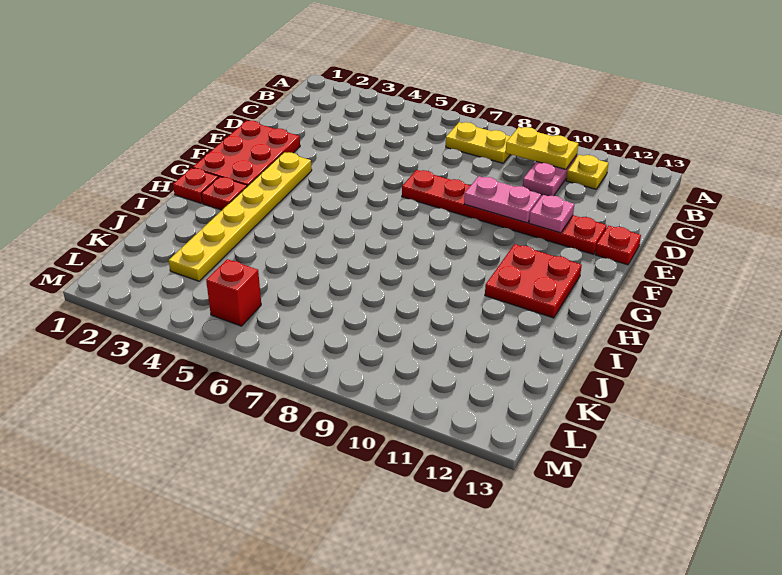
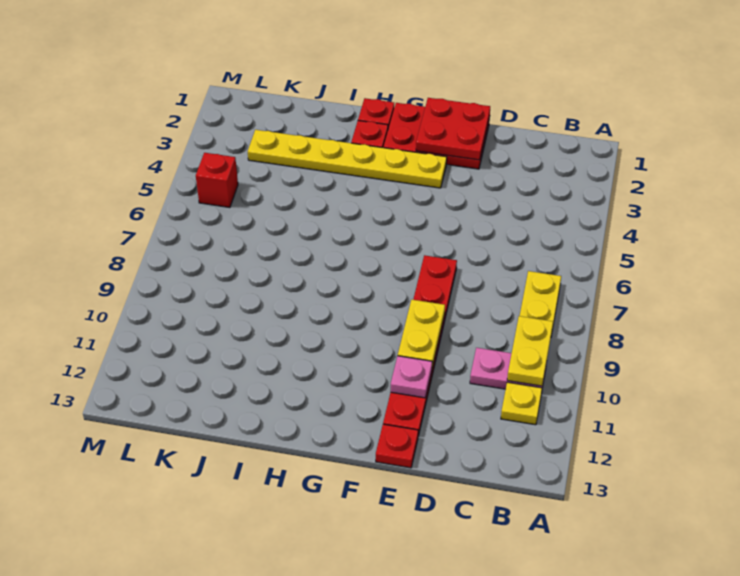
pink plate E9:E10 level 2 -> yellow plate E9:E10 level 2
red plate G11:H12 level 1 -> red plate E1:F2 level 2

